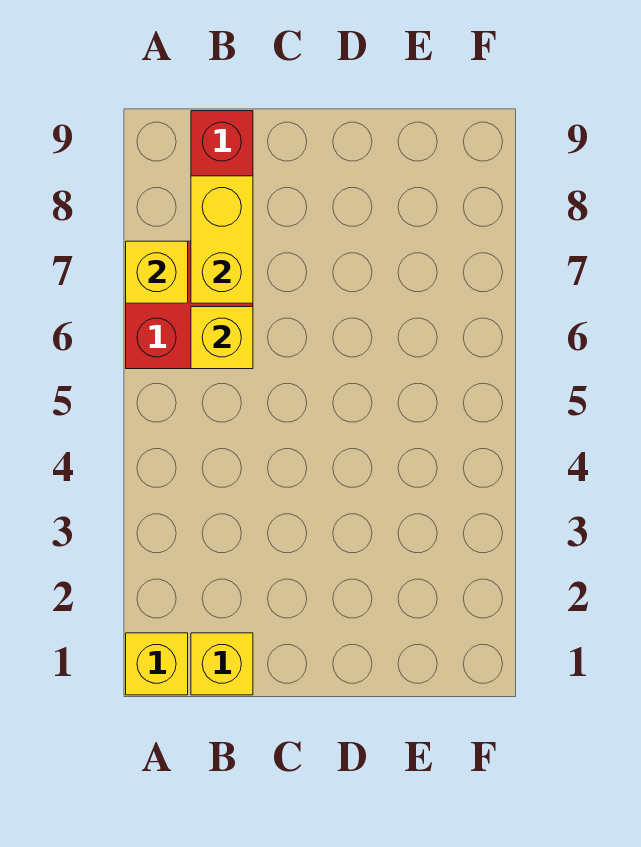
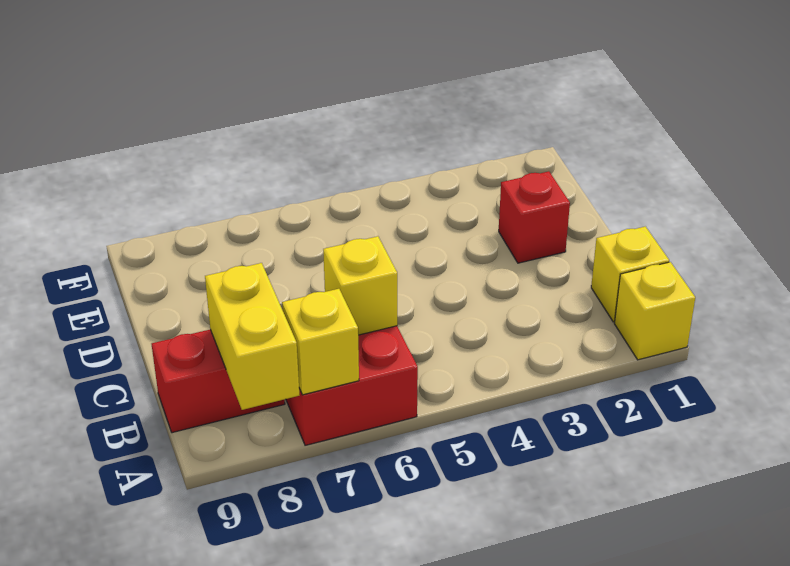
yellow brick B7:B8 level 2 -> yellow brick A8:B8 level 2
none -> red brick D2 level 1

